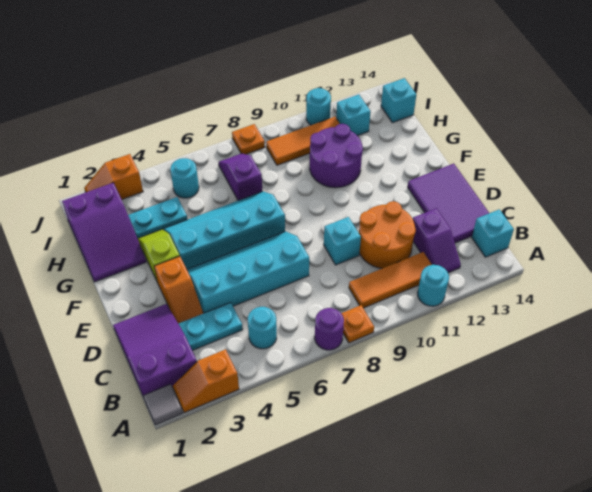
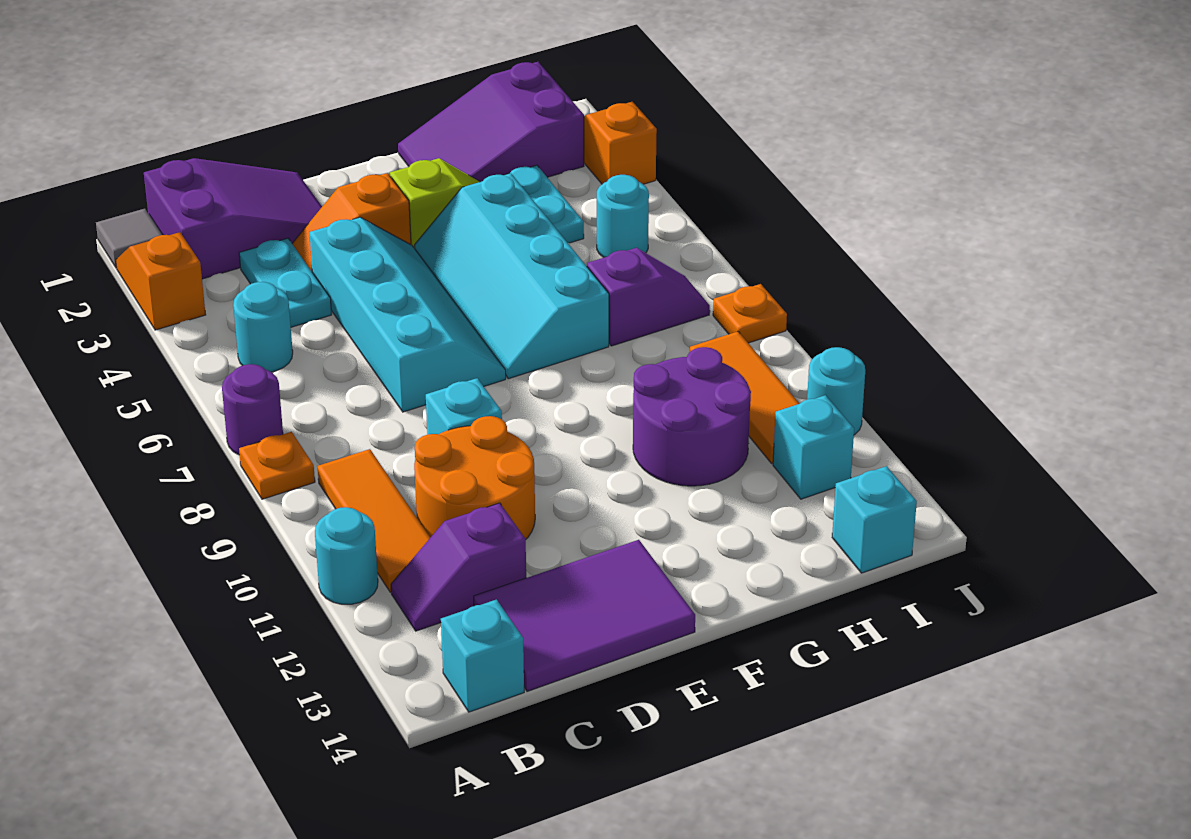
cyan slope F4:G7 level 1 top F -> cyan slope F4:G7 level 1 top G

